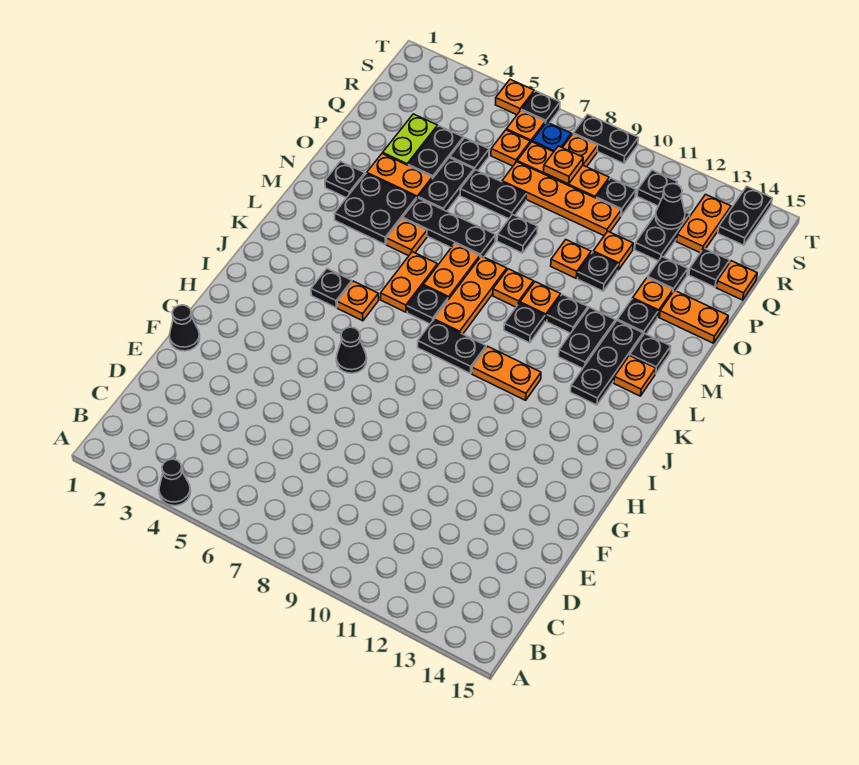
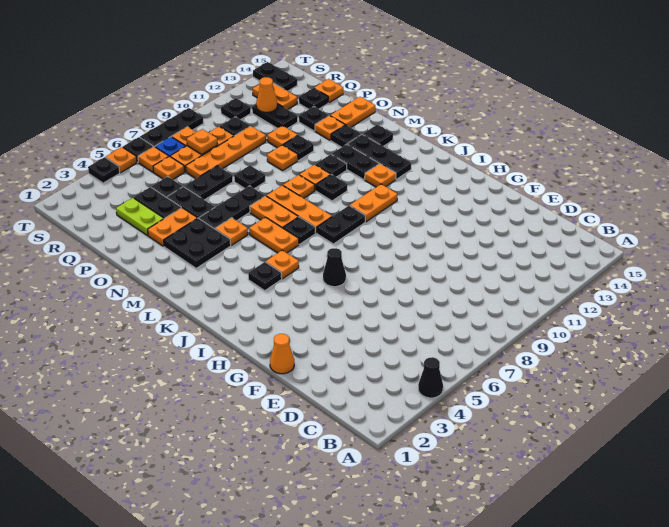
black cone F1 level 1 -> orange cone F1 level 1
orange plate L14 level 1 -> orange plate K12 level 1
black plate N2 level 1 -> black plate T4 level 1
black cone R12 level 2 -> orange cone R12 level 2
black plate T8:T9 level 1 -> black plate T7:T9 level 1

